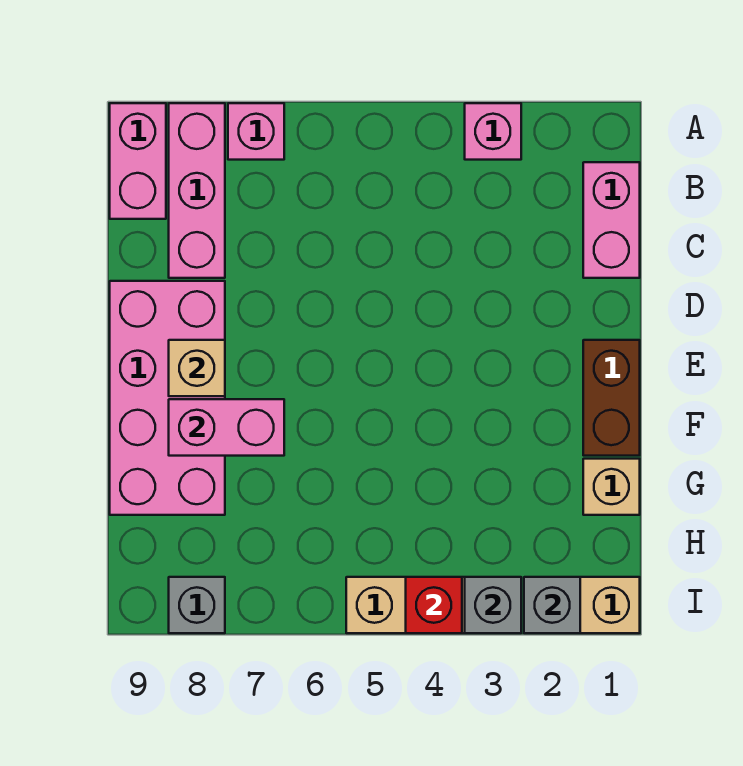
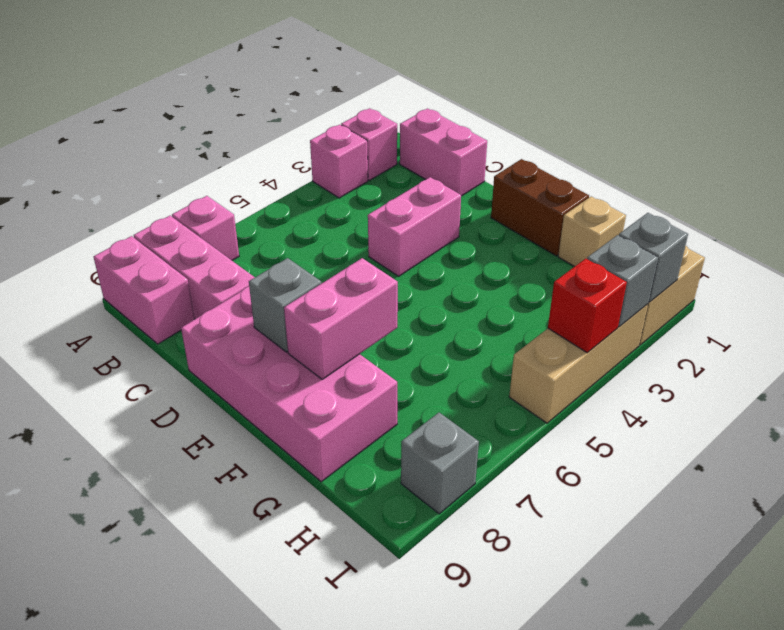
none -> pink brick A2 level 1
none -> pink brick D3:D4 level 1
tan brick E8 level 2 -> grey brick E8 level 2

